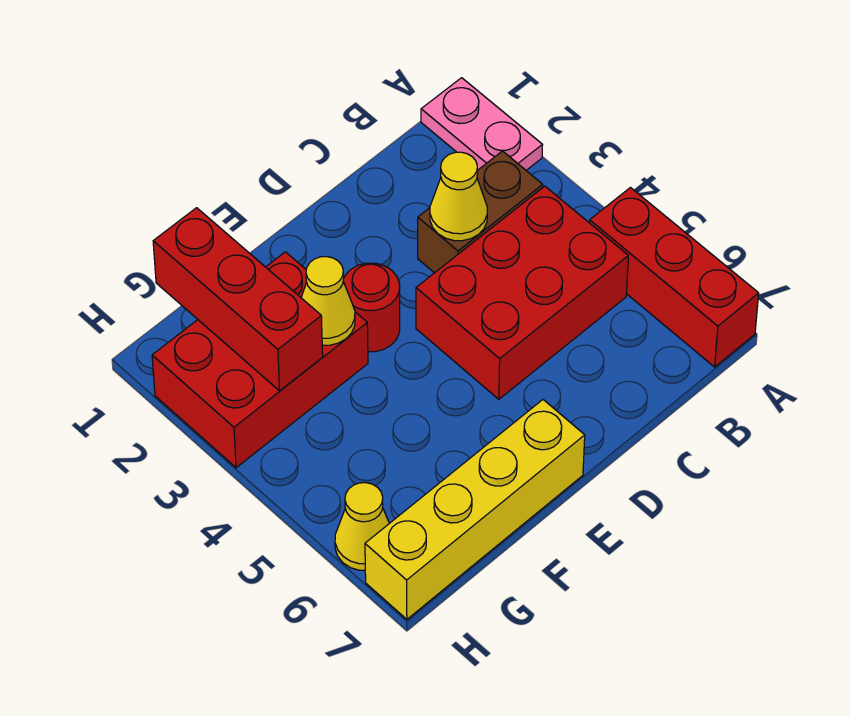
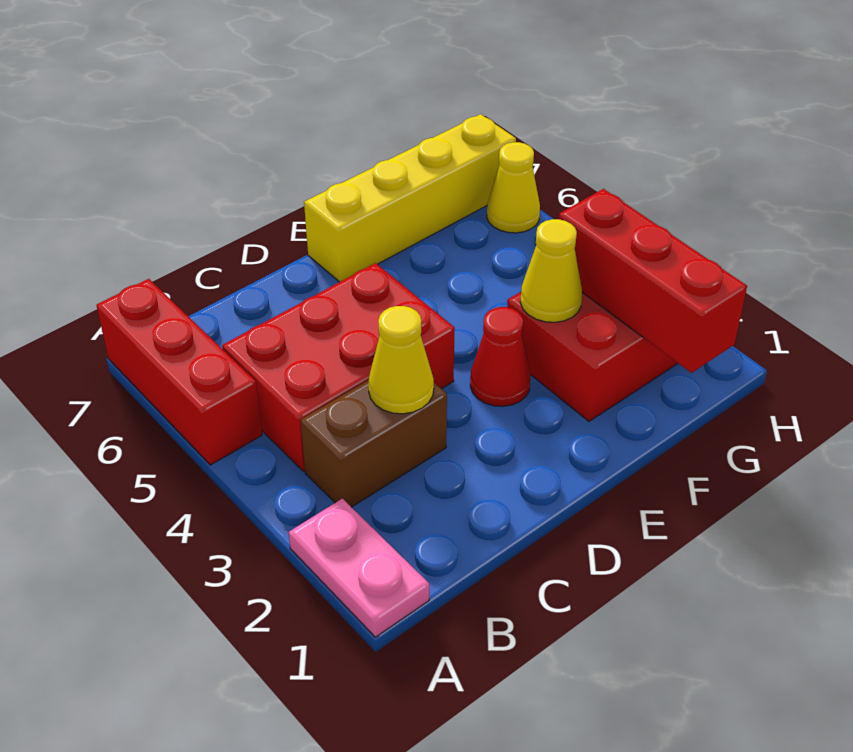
red round brick E3 level 1 -> red cone E3 level 1

